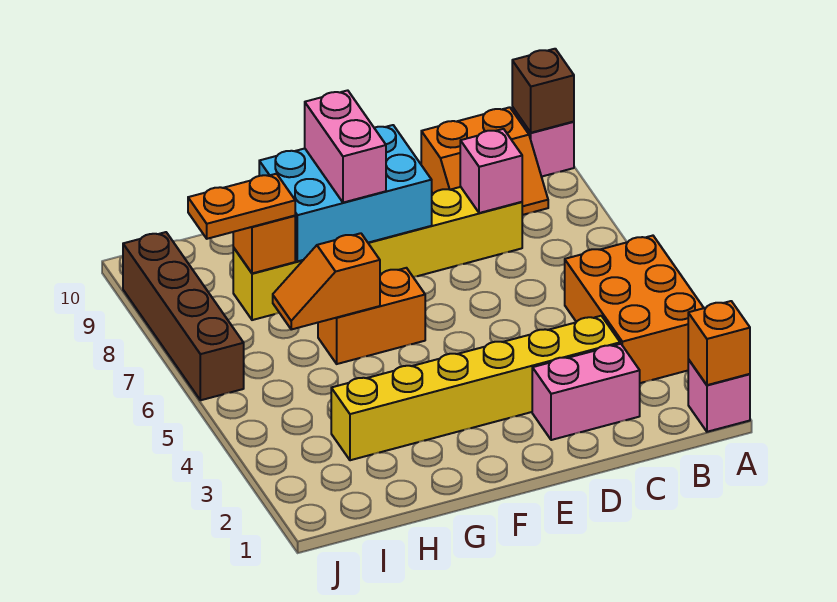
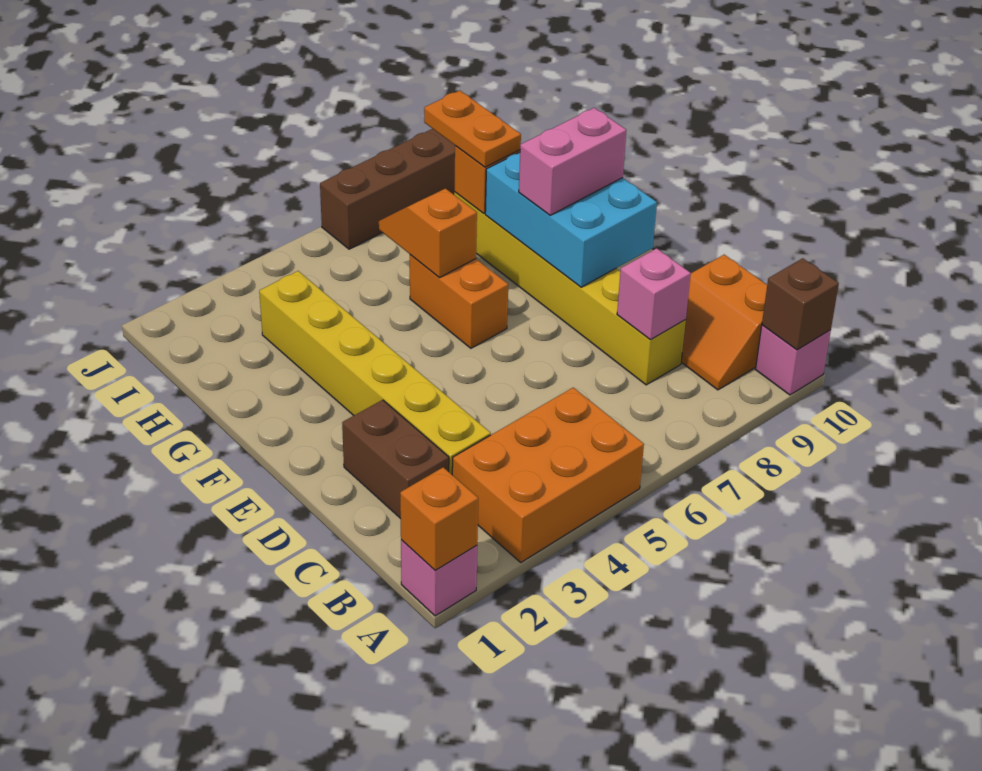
pink brick C2:D2 level 1 -> brown brick C2:D2 level 1

